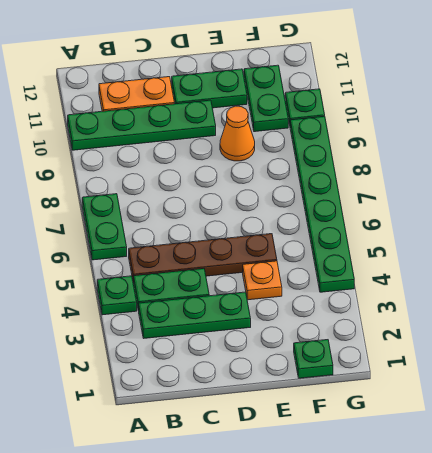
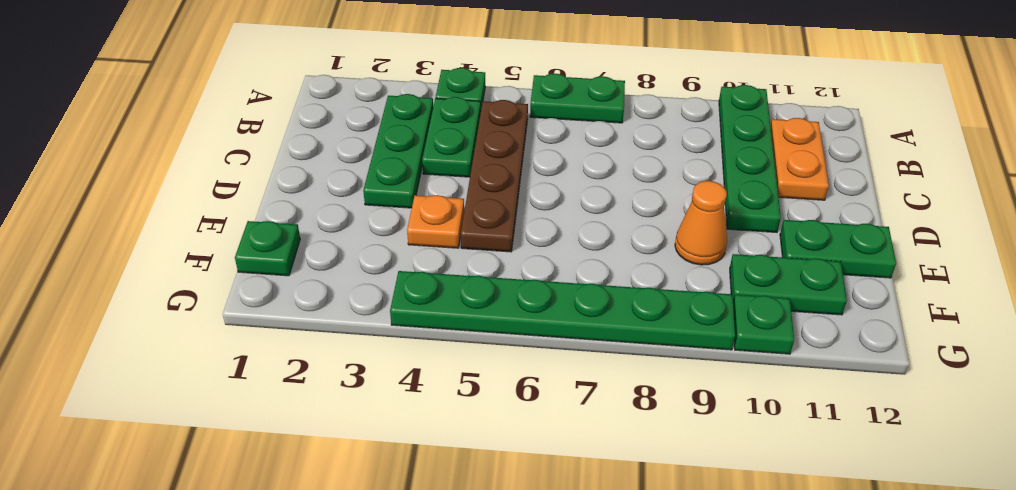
green plate D11:E11 level 1 -> green plate E11:E12 level 1

